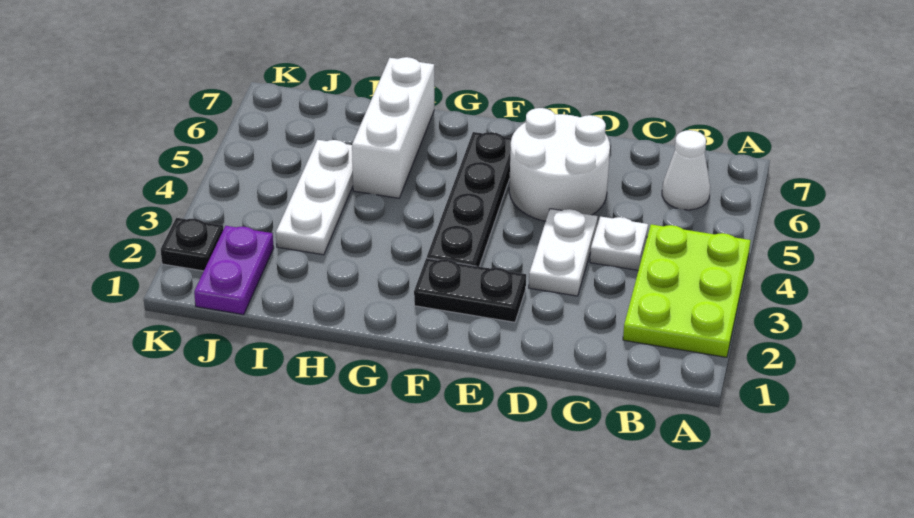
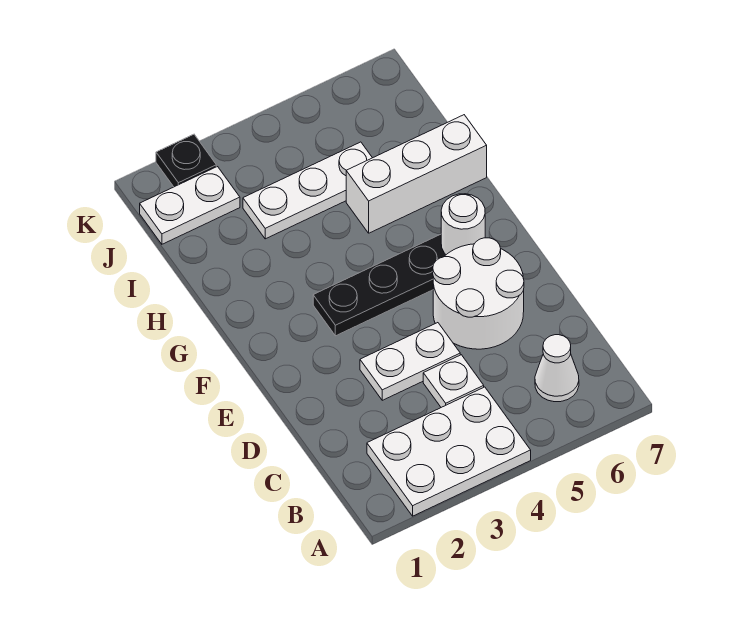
lime plate A2:B4 level 1 -> white plate A2:B4 level 1
black plate E2:F2 level 1 -> none
none -> white round brick F6 level 2
purple plate J1:J2 level 1 -> white plate J1:J2 level 1

